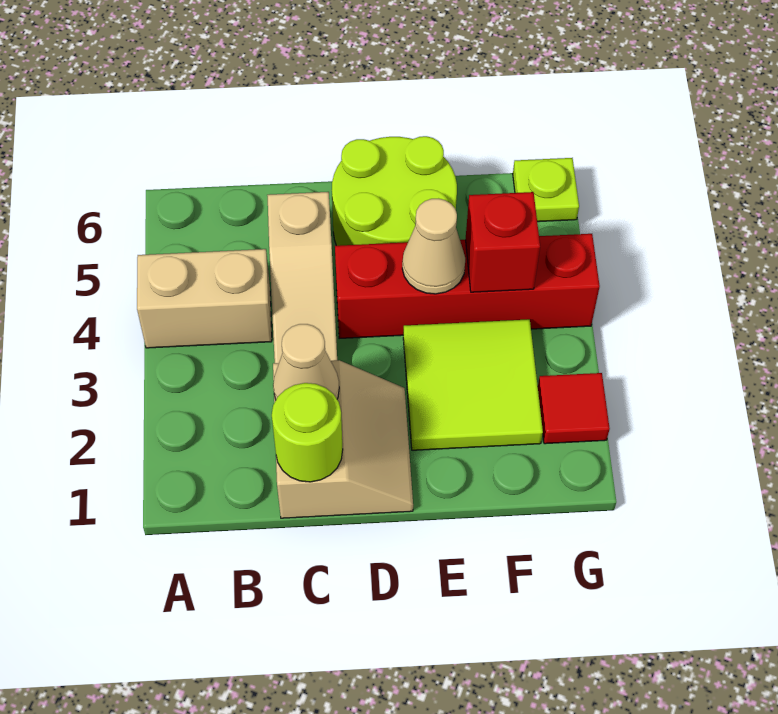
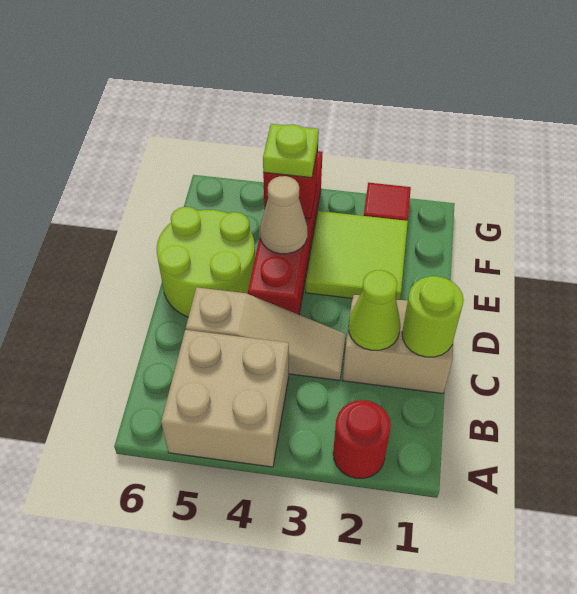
none -> red round brick A2 level 1
tan brick A4:B4 level 1 -> tan brick A4:B5 level 1
tan cone C2 level 2 -> lime cone C2 level 2
lime plate G6 level 1 -> lime plate F4 level 3

